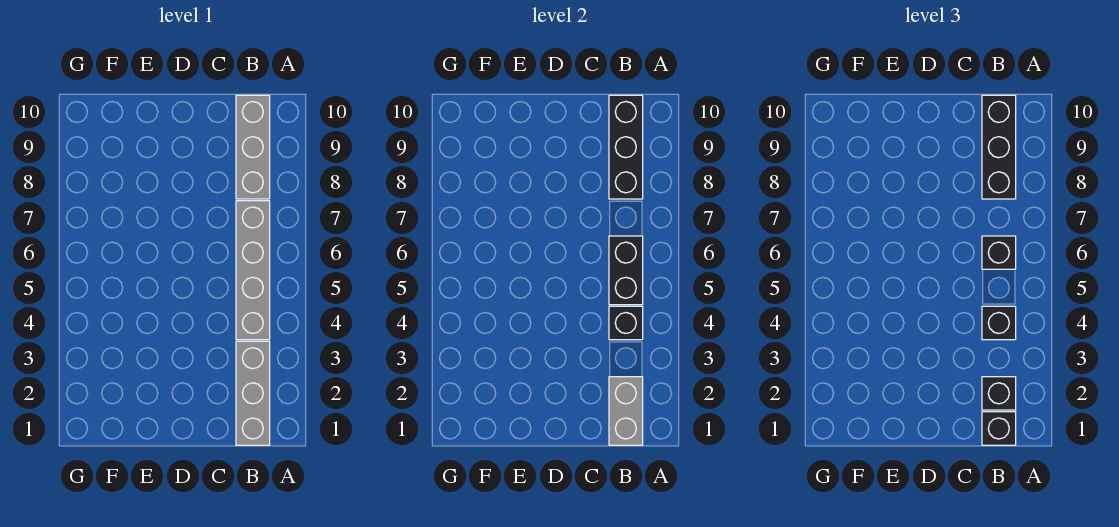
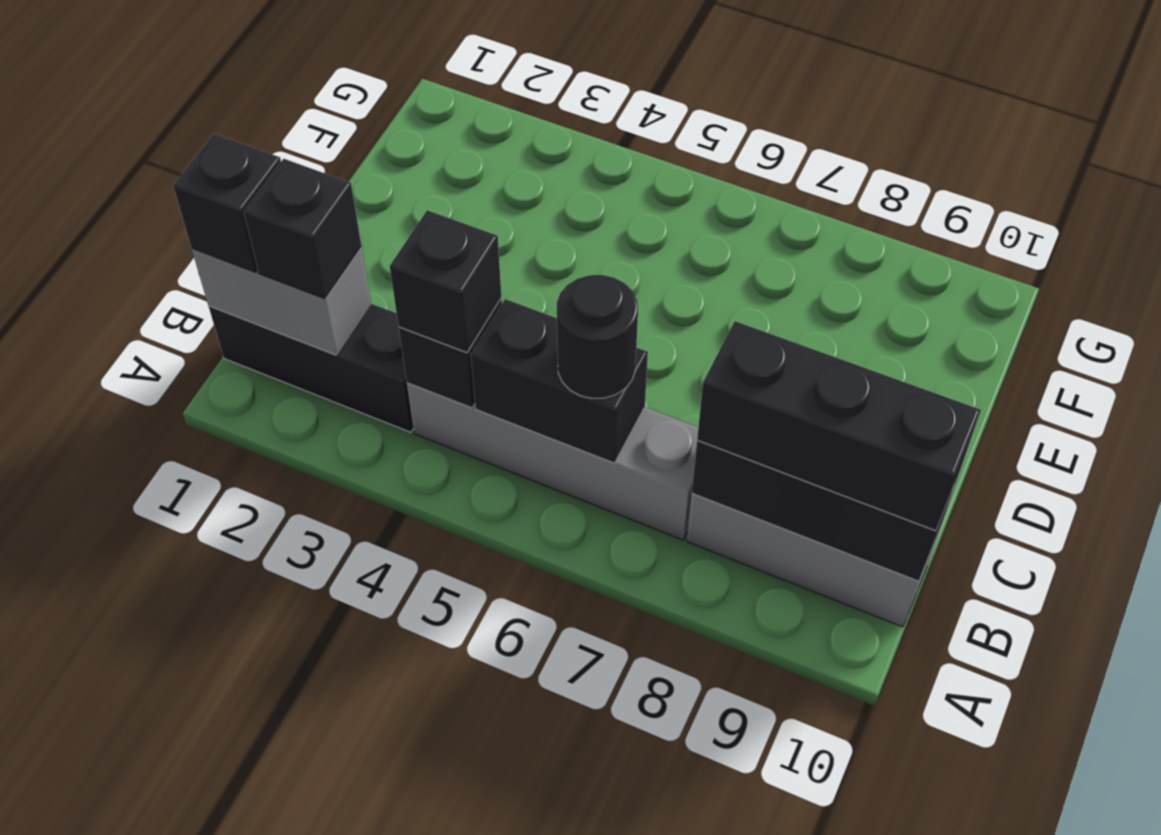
grey brick B1:B3 level 1 -> black brick B1:B3 level 1
black brick B6 level 3 -> black round brick B6 level 3

